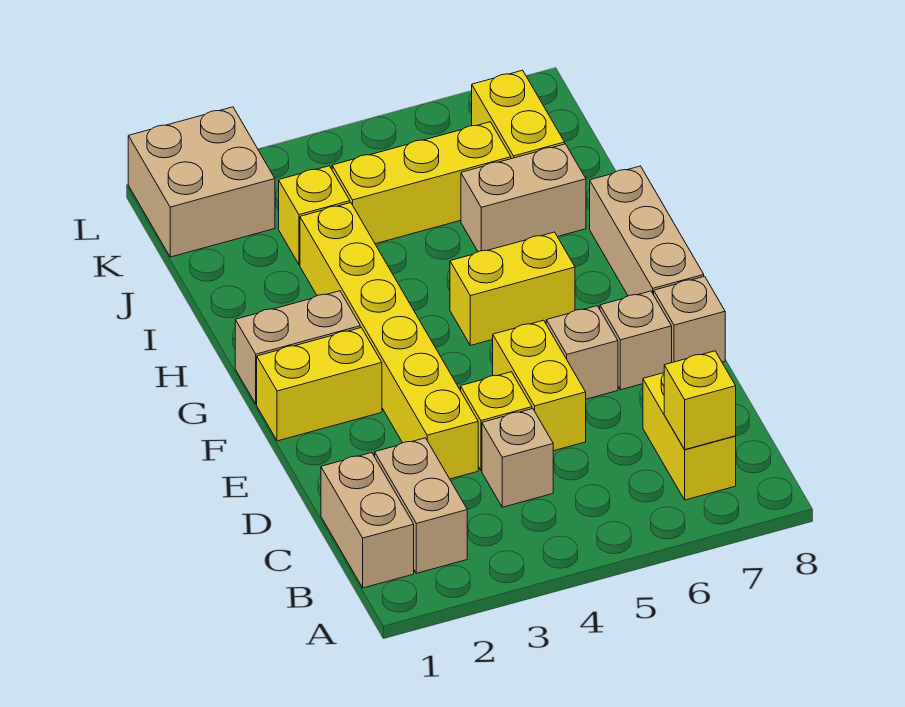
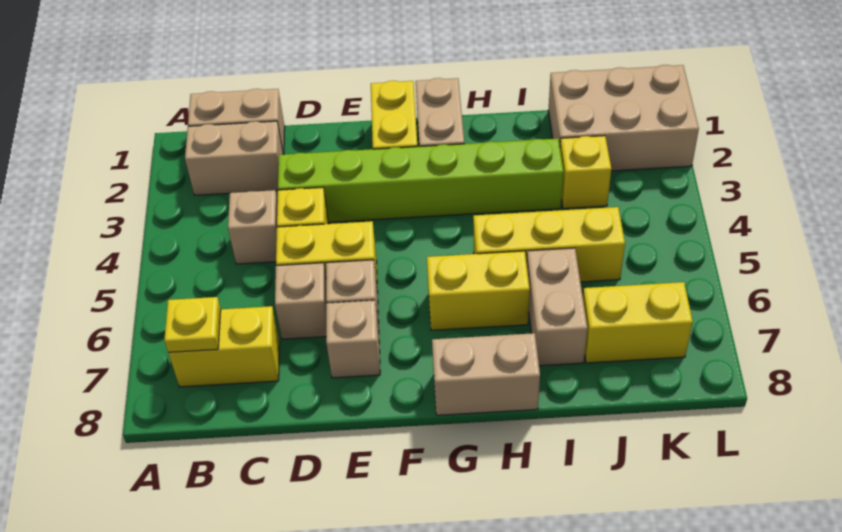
yellow brick B7 level 2 -> yellow plate B7 level 2
yellow brick D3:I3 level 1 -> lime brick D3:I3 level 1
tan brick E8 level 1 -> tan brick D6 level 1
tan brick F8:H8 level 1 -> tan brick G8:H8 level 1
yellow brick G5:G6 level 1 -> yellow brick G6:H6 level 1
yellow brick J4:J6 level 1 -> yellow brick H5:J5 level 1
tan brick K1:L2 level 1 -> tan brick J1:L2 level 1

